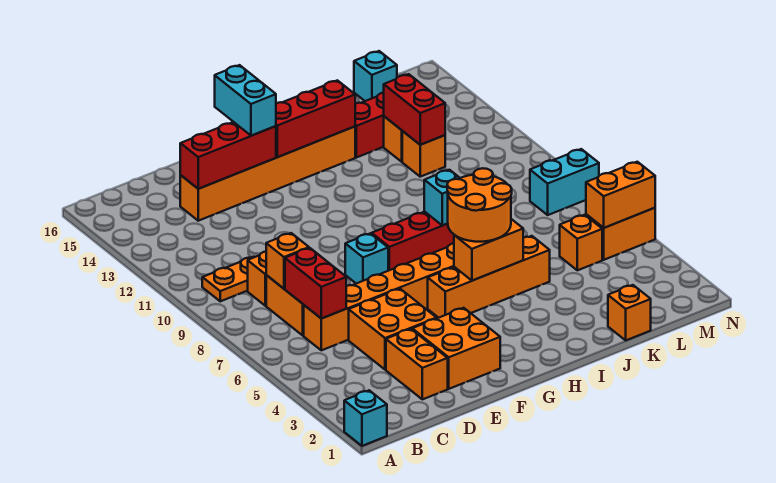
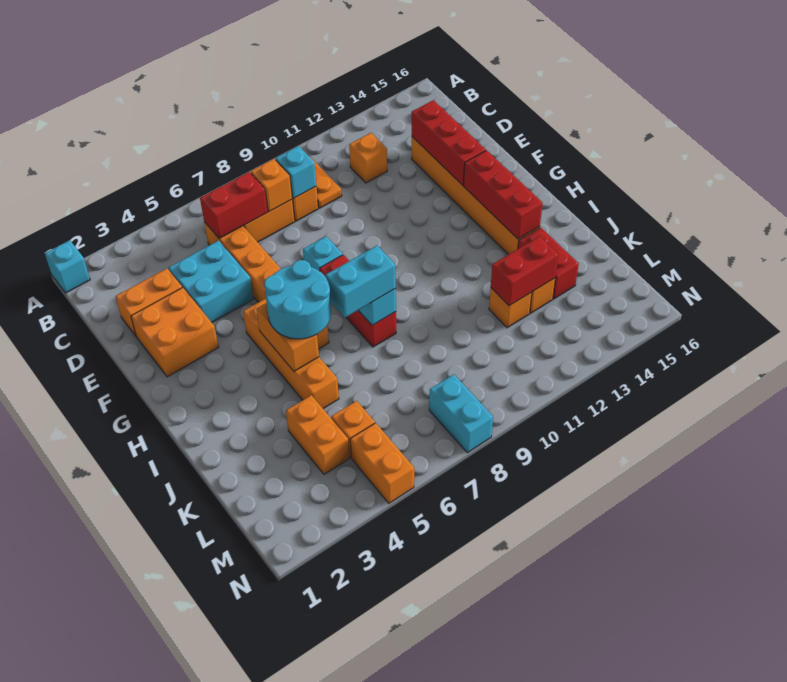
orange brick D4:E5 level 1 -> cyan brick D4:E5 level 1
cyan brick F14:F15 level 3 -> cyan brick I7:I8 level 3
orange round brick H5:I6 level 3 -> cyan round brick H5:I6 level 3
orange brick K1 level 1 -> orange brick C12 level 1
cyan brick L16 level 1 -> cyan brick C9 level 2
orange brick M5:N5 level 2 -> orange brick K4:L4 level 1

